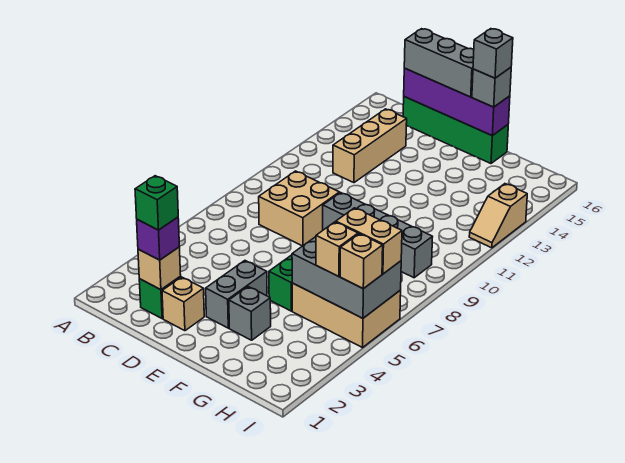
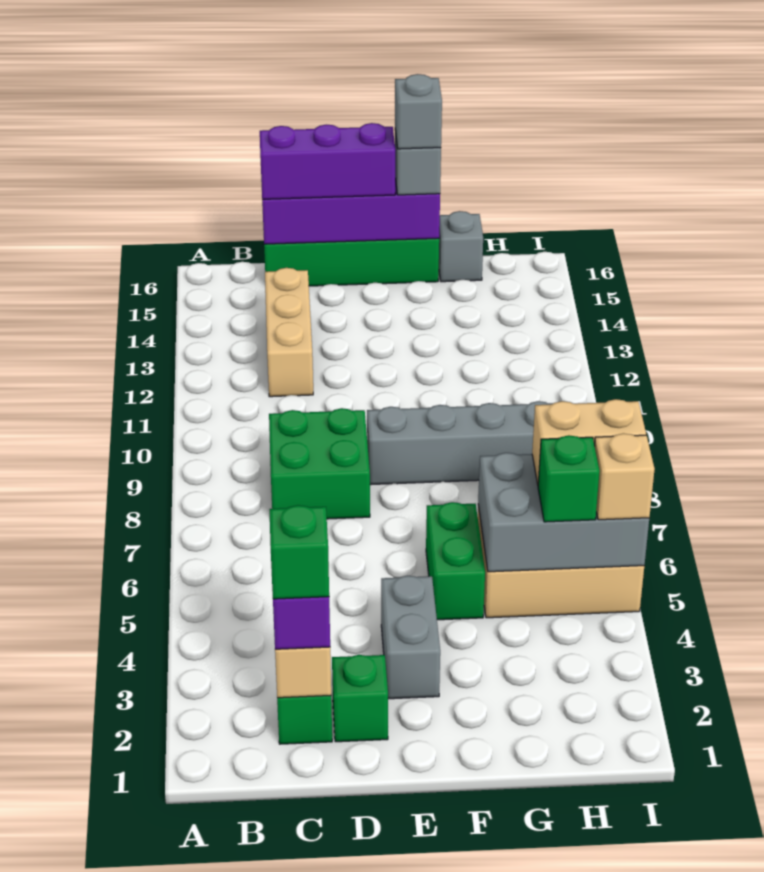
tan brick C8:D9 level 1 -> green brick C8:D9 level 1
grey brick C16:E16 level 3 -> purple brick C16:E16 level 3
tan brick D2 level 1 -> green brick D2 level 1
grey brick F3 level 1 -> grey brick G16 level 1
tan brick H5 level 3 -> green brick H5 level 3
tan slope I12:I13 level 1 top 13 -> none

